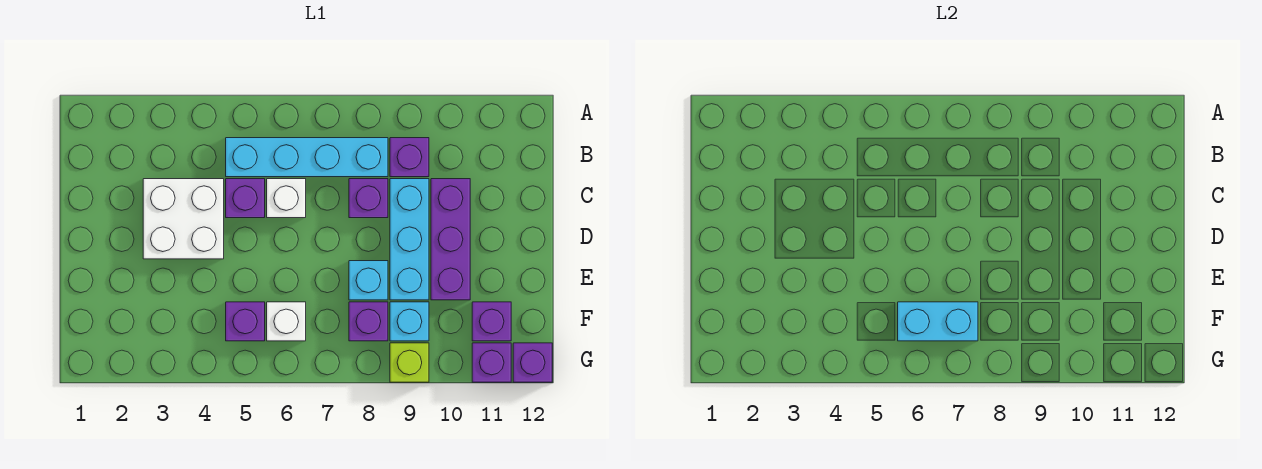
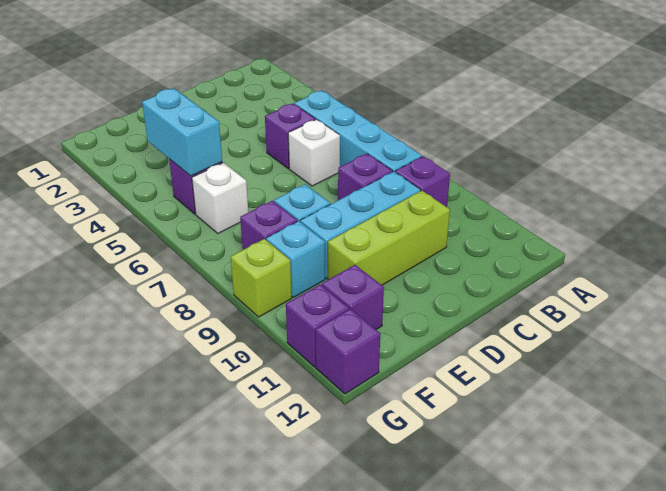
white brick C3:D4 level 1 -> none
purple brick C10:E10 level 1 -> lime brick C10:E10 level 1
cyan brick F6:F7 level 2 -> cyan brick F4:F5 level 2

